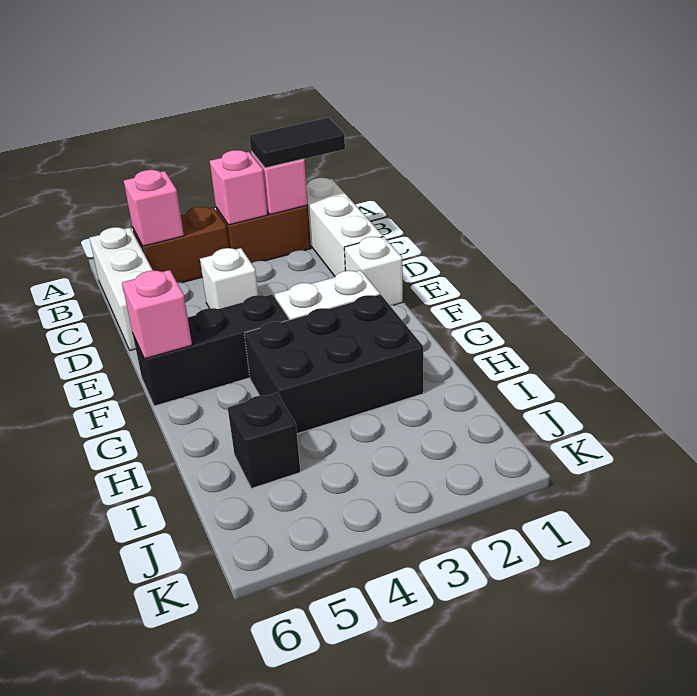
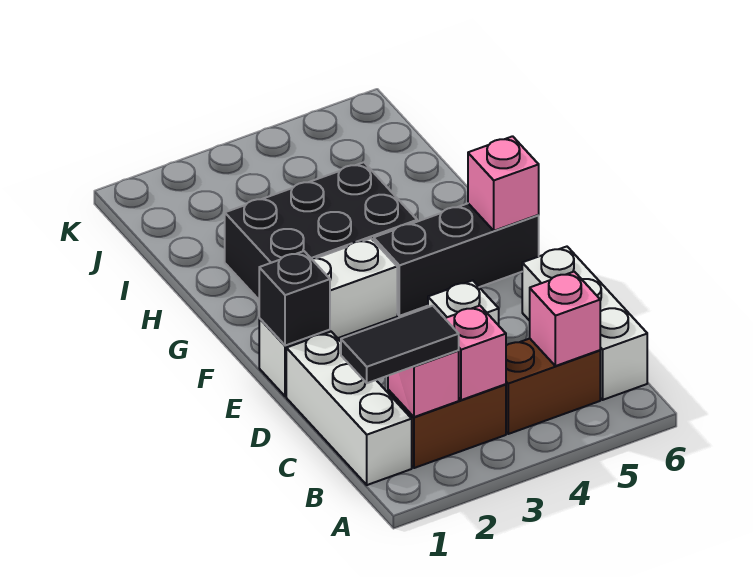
black brick I5 level 1 -> black brick E1 level 2

